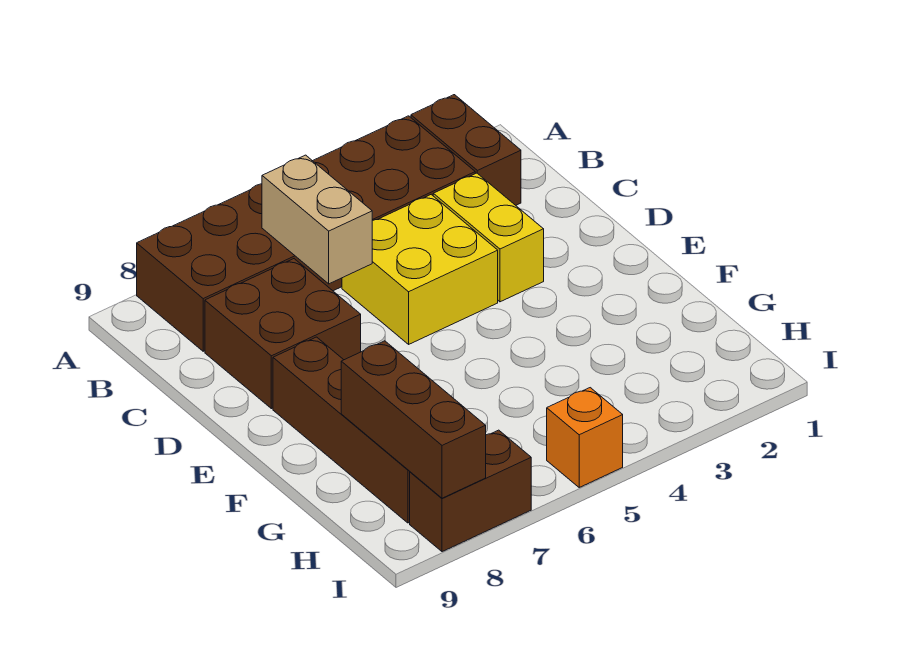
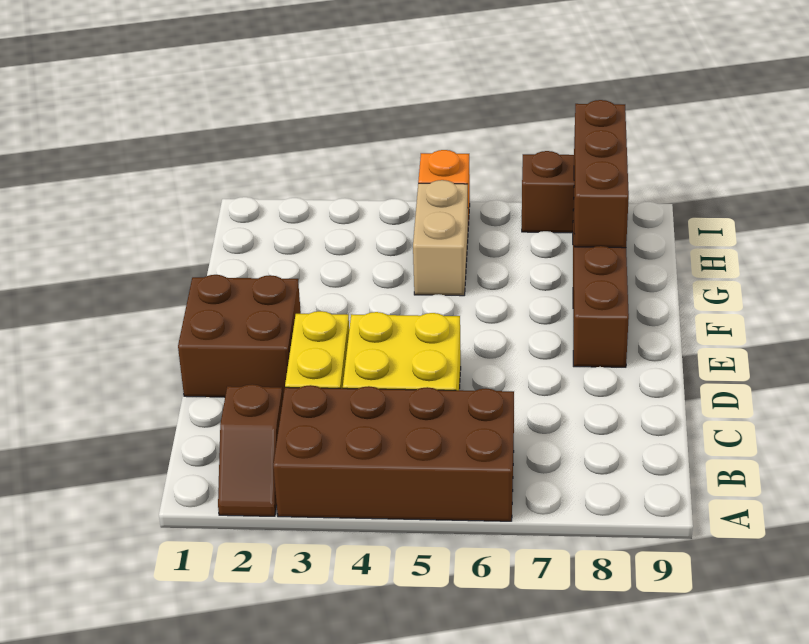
brown brick A2:B2 level 1 -> brown slope A2:B2 level 1 top B
brown brick A3:B8 level 1 -> brown brick A3:B6 level 1
tan brick B6:C6 level 2 -> tan brick G5:H5 level 1
brown brick C7:D8 level 1 -> brown brick D1:E2 level 1

